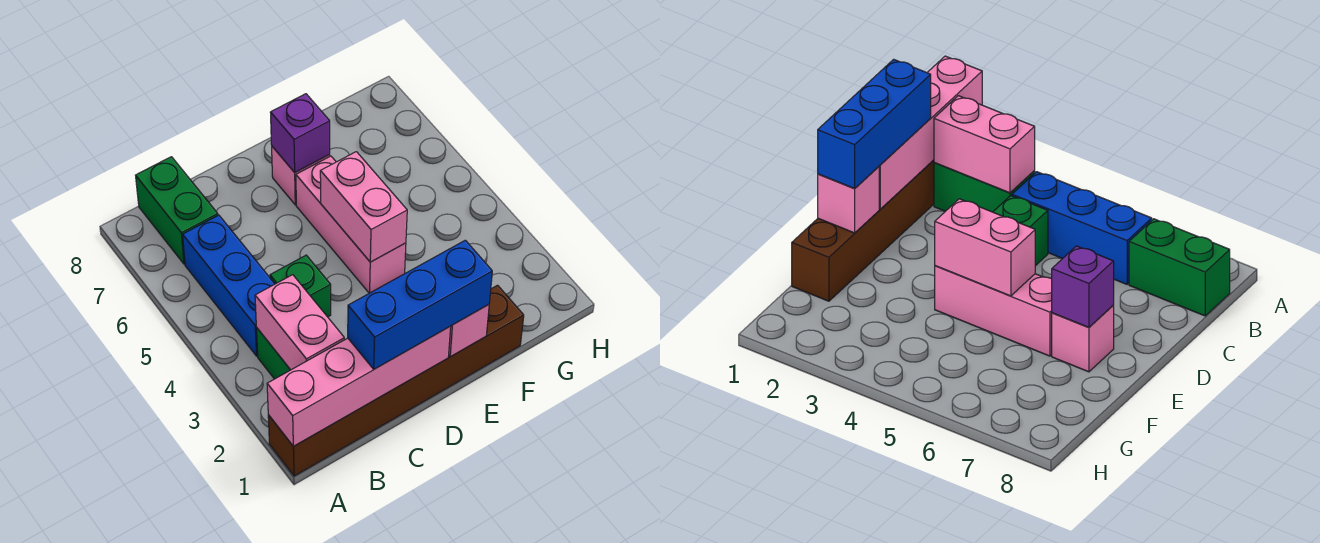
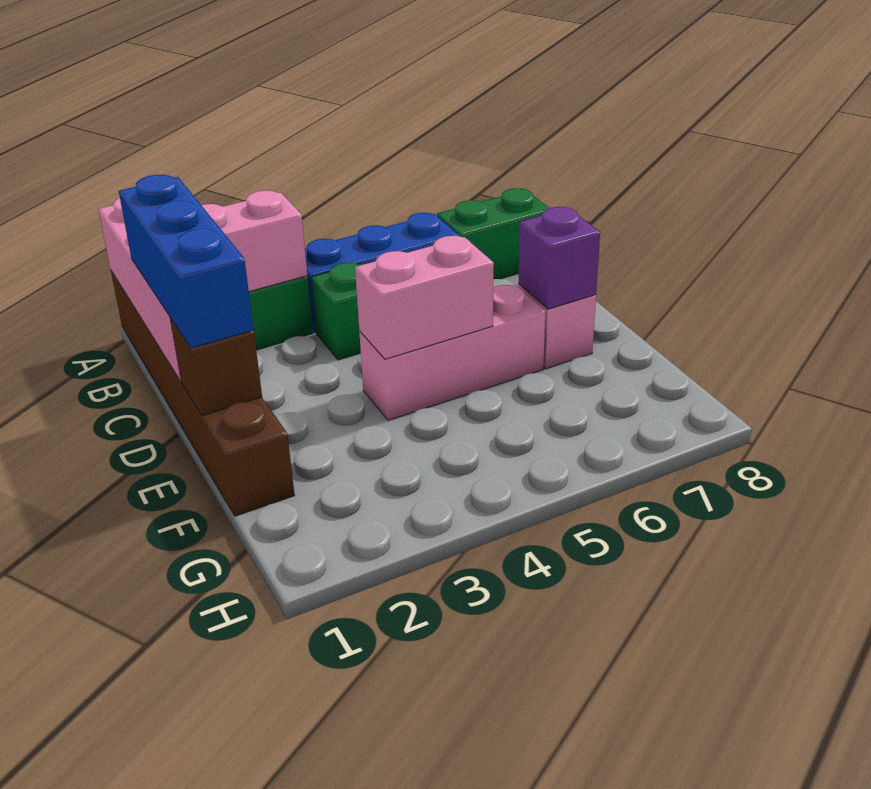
pink brick E1 level 2 -> brown brick E1 level 2

